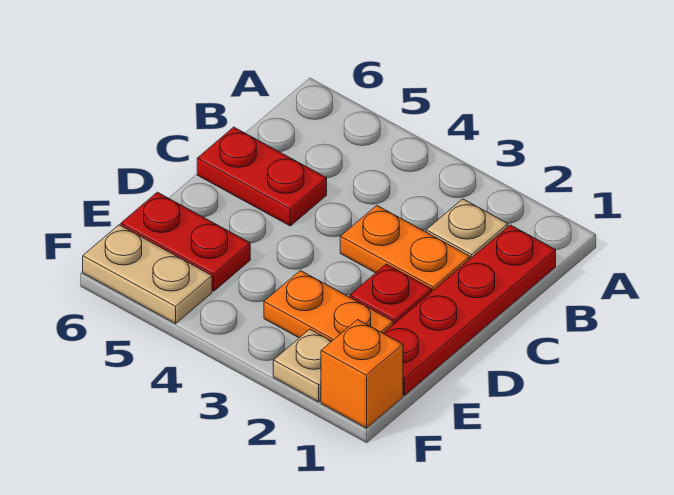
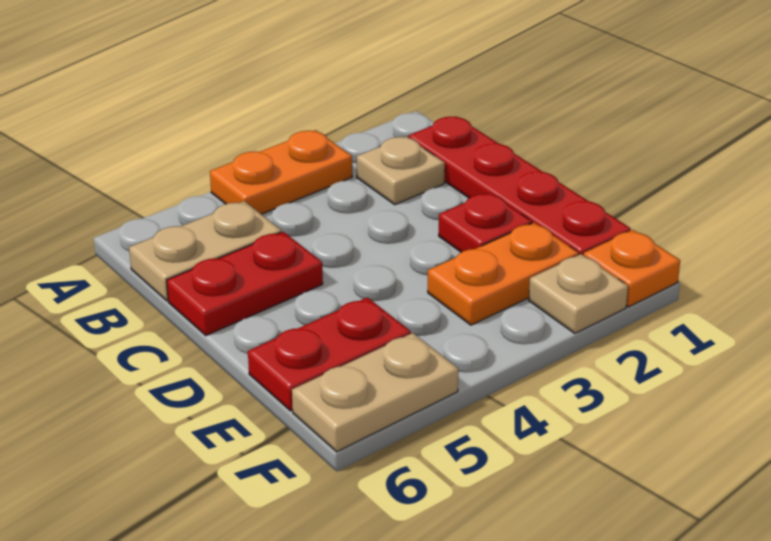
none -> tan plate B5:B6 level 1
orange plate C2:C3 level 1 -> orange plate A3:A4 level 1
orange brick F1 level 1 -> orange plate F1 level 1

